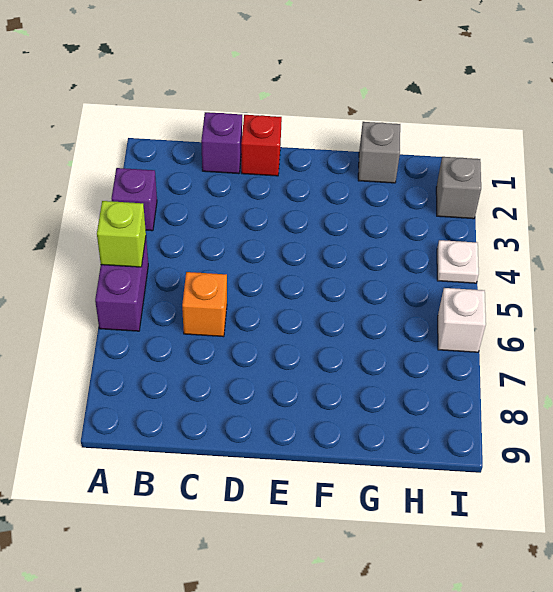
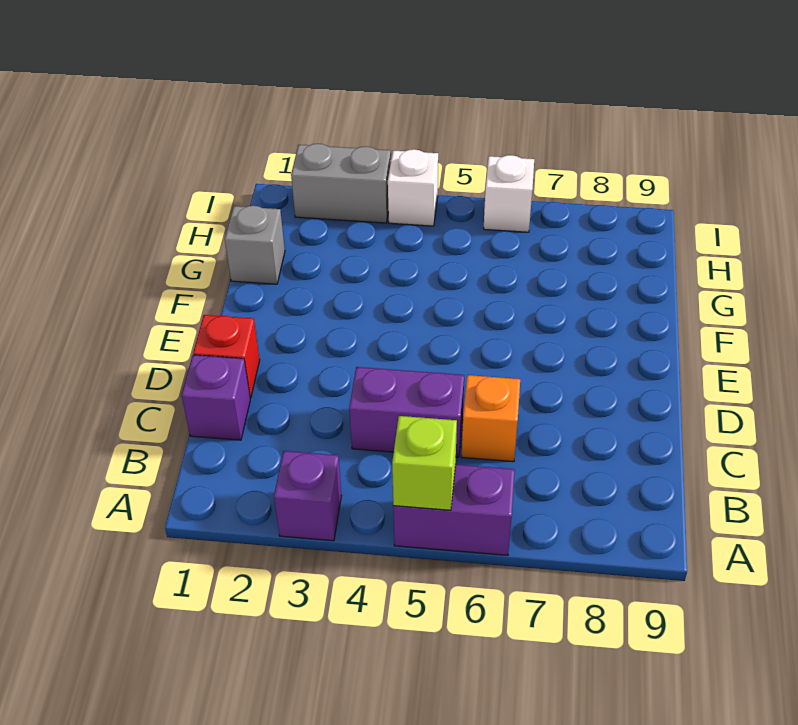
none -> purple brick C4:C5 level 1
grey brick I2 level 1 -> grey brick I2:I3 level 1
white plate I4 level 1 -> white brick I4 level 1

